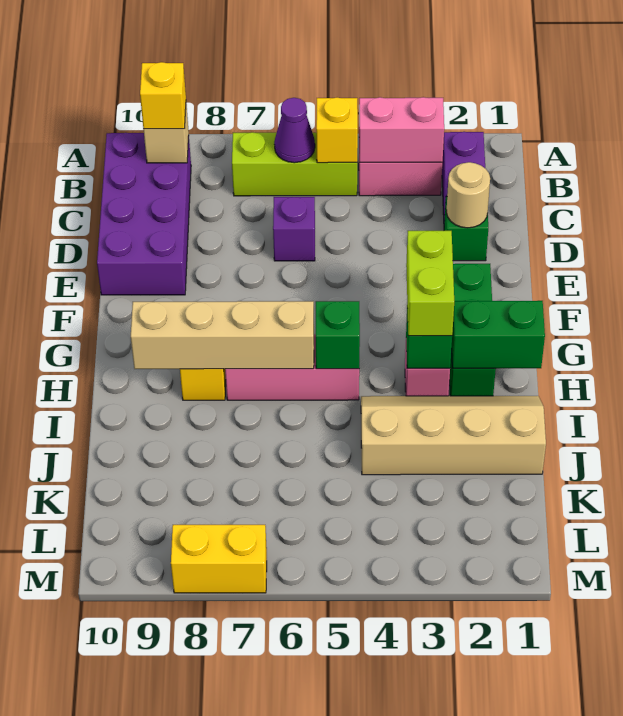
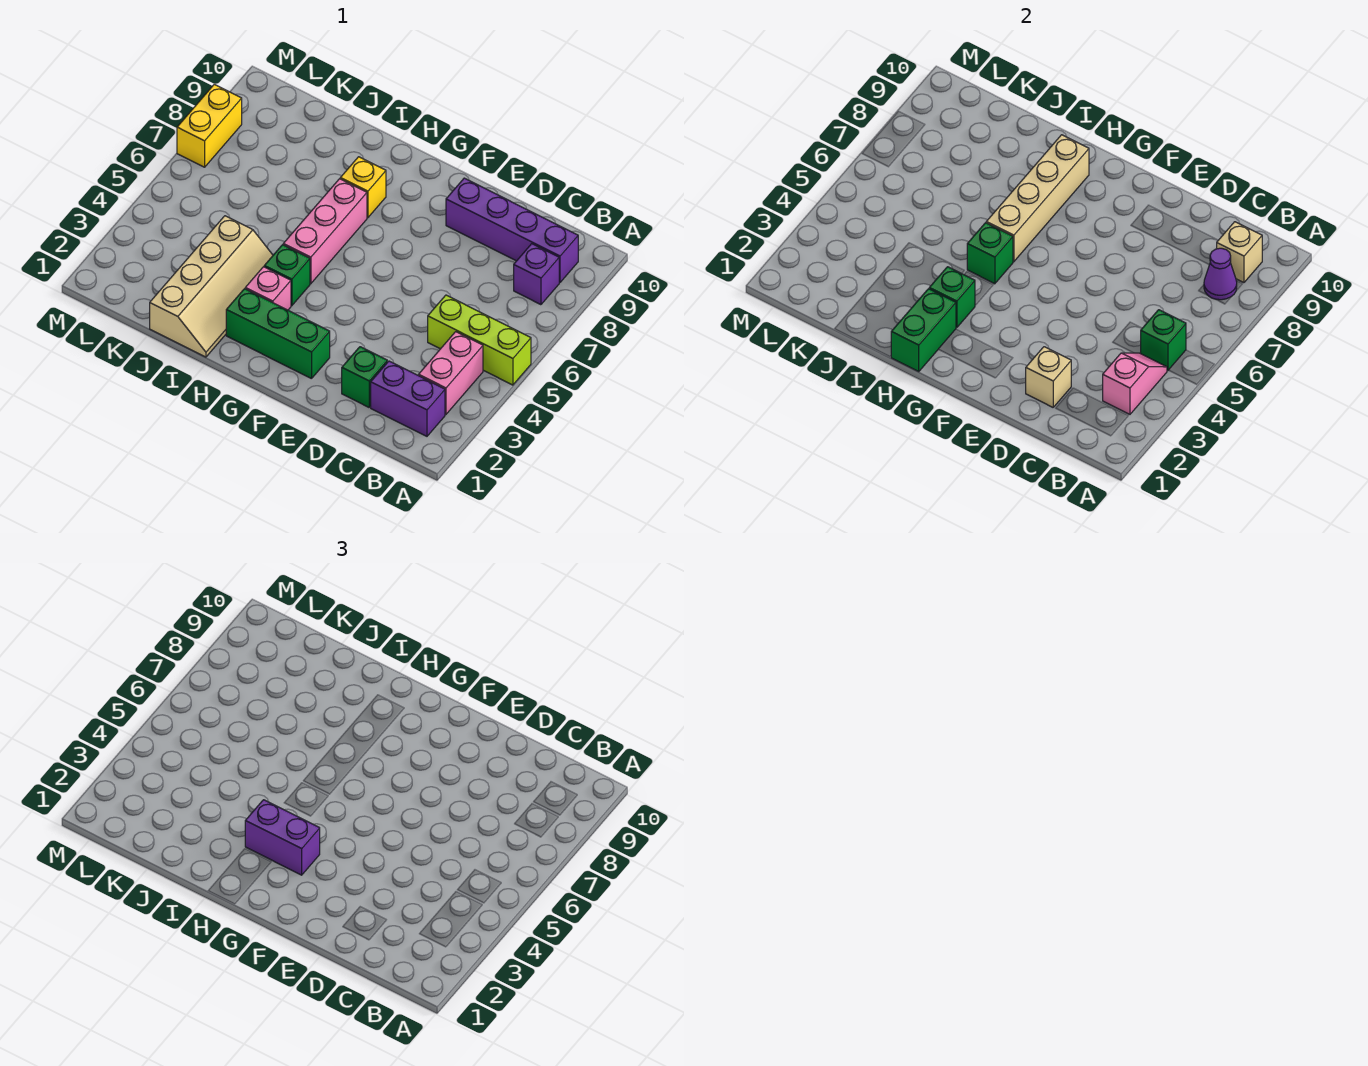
pink brick B3:B4 level 2 -> pink slope B3:B4 level 2 top 3
lime brick B5:B7 level 1 -> lime brick A5:C5 level 1
yellow brick B5 level 2 -> green brick B5 level 2
purple cone B6 level 2 -> purple cone B8 level 2
purple brick B9:E10 level 1 -> purple brick B9:E9 level 1
yellow brick B9 level 3 -> none
tan round brick D2 level 2 -> tan brick D2 level 2
purple brick D6 level 1 -> purple brick B8 level 1
lime brick G3:H3 level 3 -> purple brick G3:H3 level 3
none -> green brick H4 level 1

